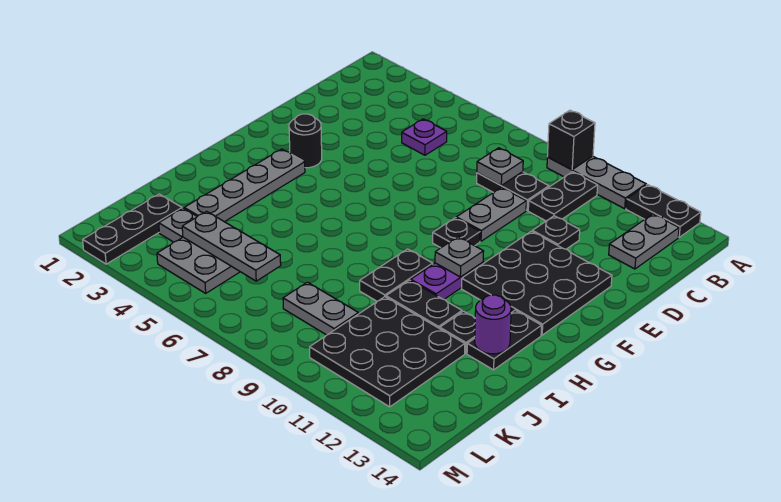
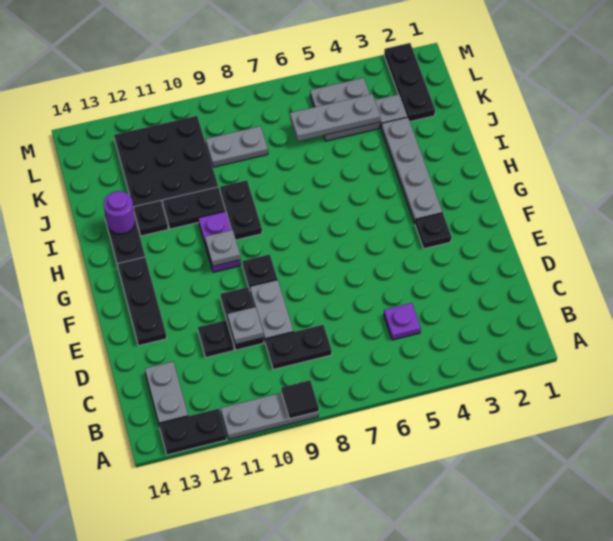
black brick A9 level 2 -> black tile A9 level 2
black plate B10:C10 level 1 -> black plate D10:E10 level 1
grey plate C8 level 2 -> grey plate D10 level 2
black plate E11:G13 level 1 -> black plate E13:G13 level 1
black round brick F3 level 1 -> black plate F3 level 1

